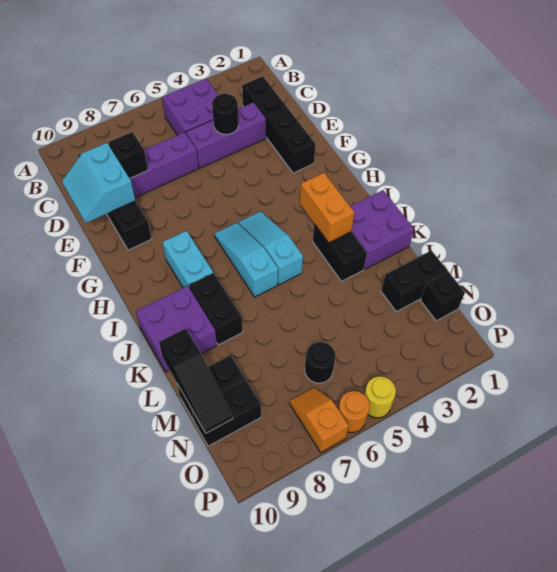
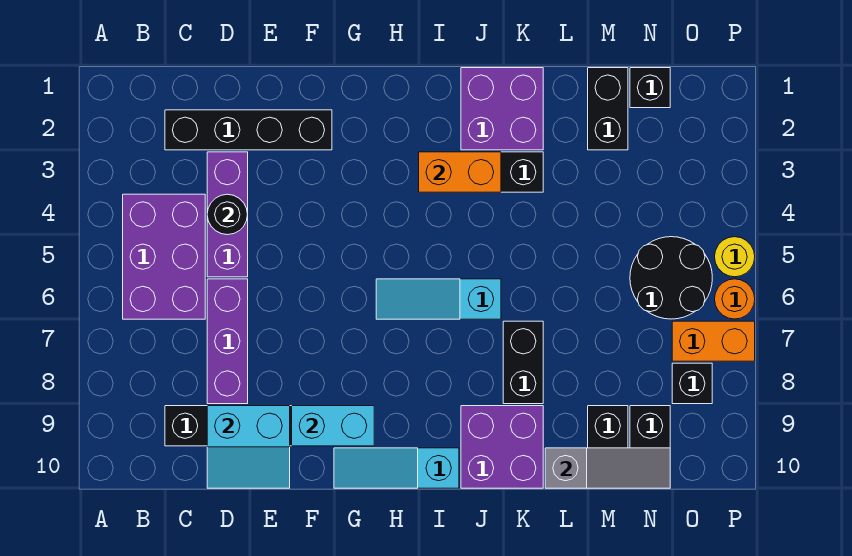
purple brick B4:C5 level 1 -> purple brick B4:C6 level 1
black brick D8 level 2 -> black brick O8 level 1
cyan slope H5:J5 level 1 top J -> cyan slope G10:I10 level 1 top I
cyan brick H8:I8 level 1 -> cyan brick F9:G9 level 2
black brick J8:K8 level 1 -> black brick K7:K8 level 1
black slope L10:N10 level 2 top L -> grey slope L10:N10 level 2 top L
black round brick N6 level 1 -> black round brick N5:O6 level 1
orange slope O7:P7 level 1 top P -> orange brick O7:P7 level 1

